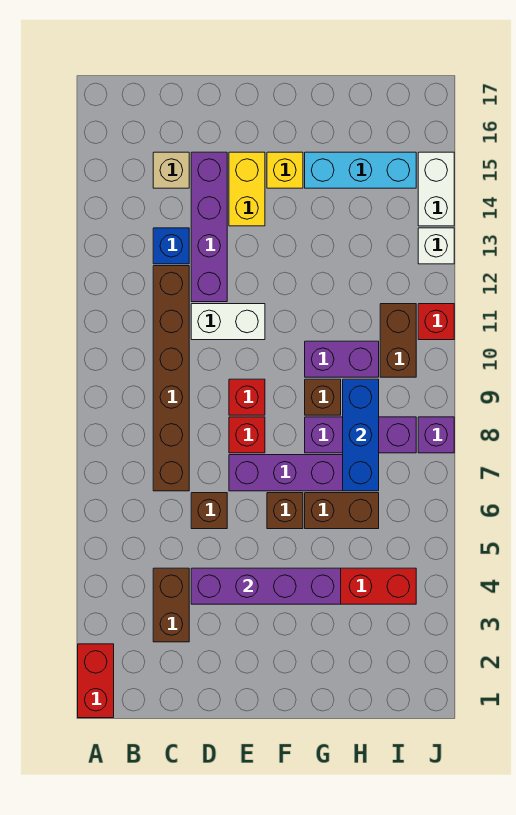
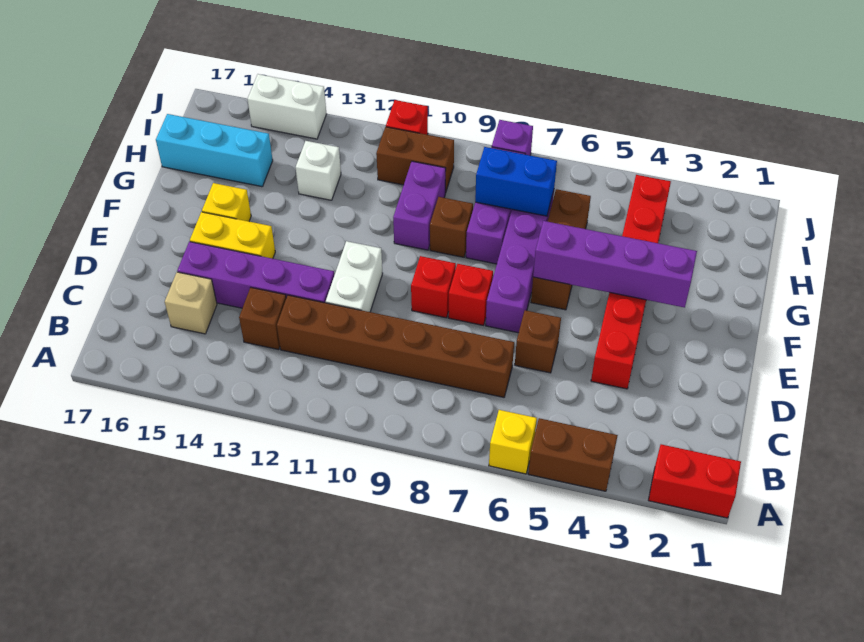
none -> yellow brick A6 level 1
brown brick C3:C4 level 1 -> brown brick A4:A5 level 1
blue brick C13 level 1 -> brown brick C13 level 1
purple brick D4:G4 level 2 -> purple brick F3:F6 level 2
cyan brick G15:I15 level 1 -> cyan brick H15:H17 level 1
blue brick H7:H9 level 2 -> blue brick H7:H8 level 2
white brick J13 level 1 -> white brick H13 level 1

